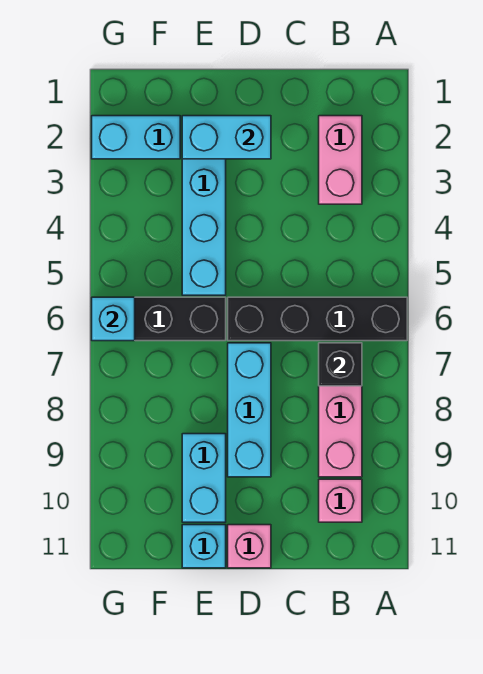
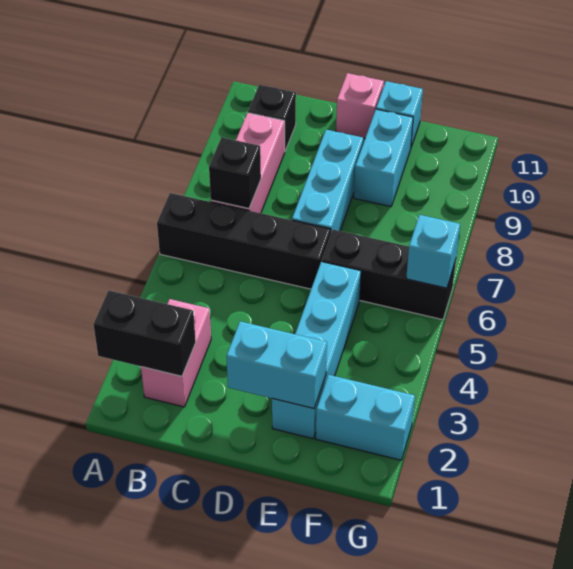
none -> black brick A2:B2 level 2
pink brick B10 level 1 -> black brick B10 level 1

